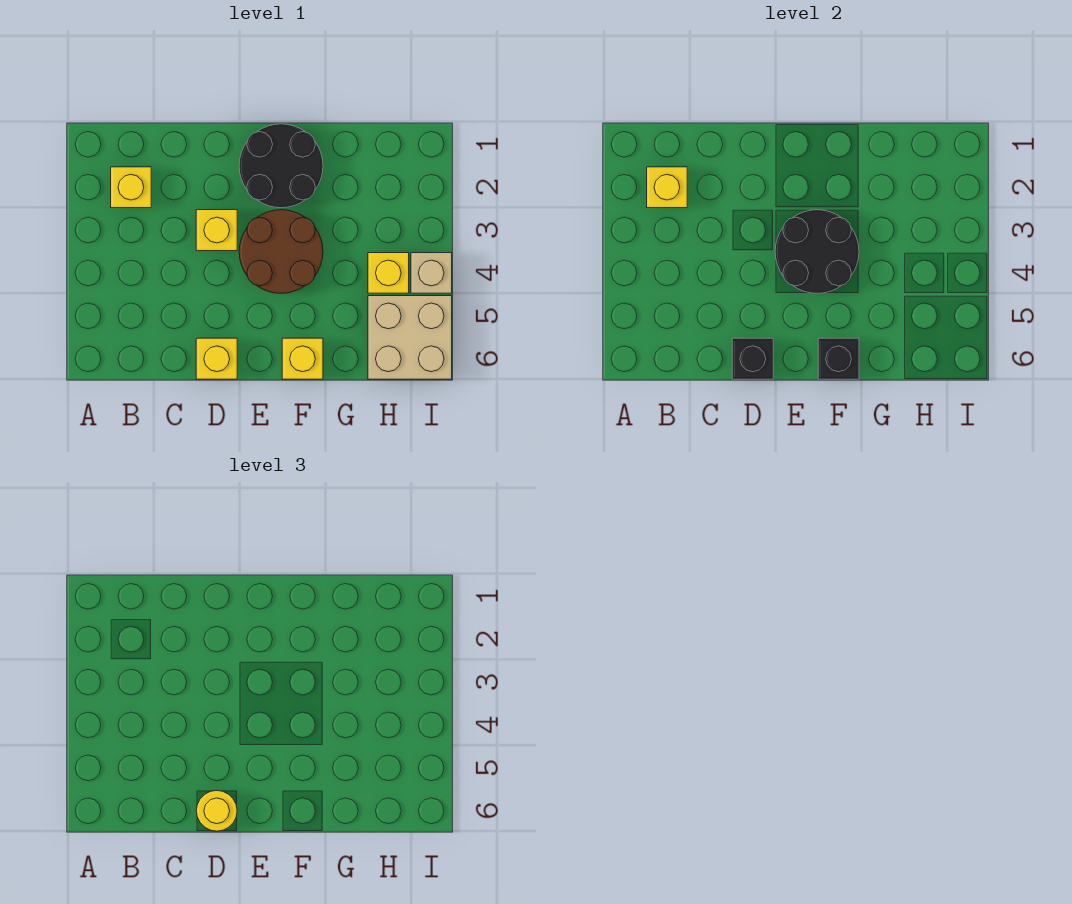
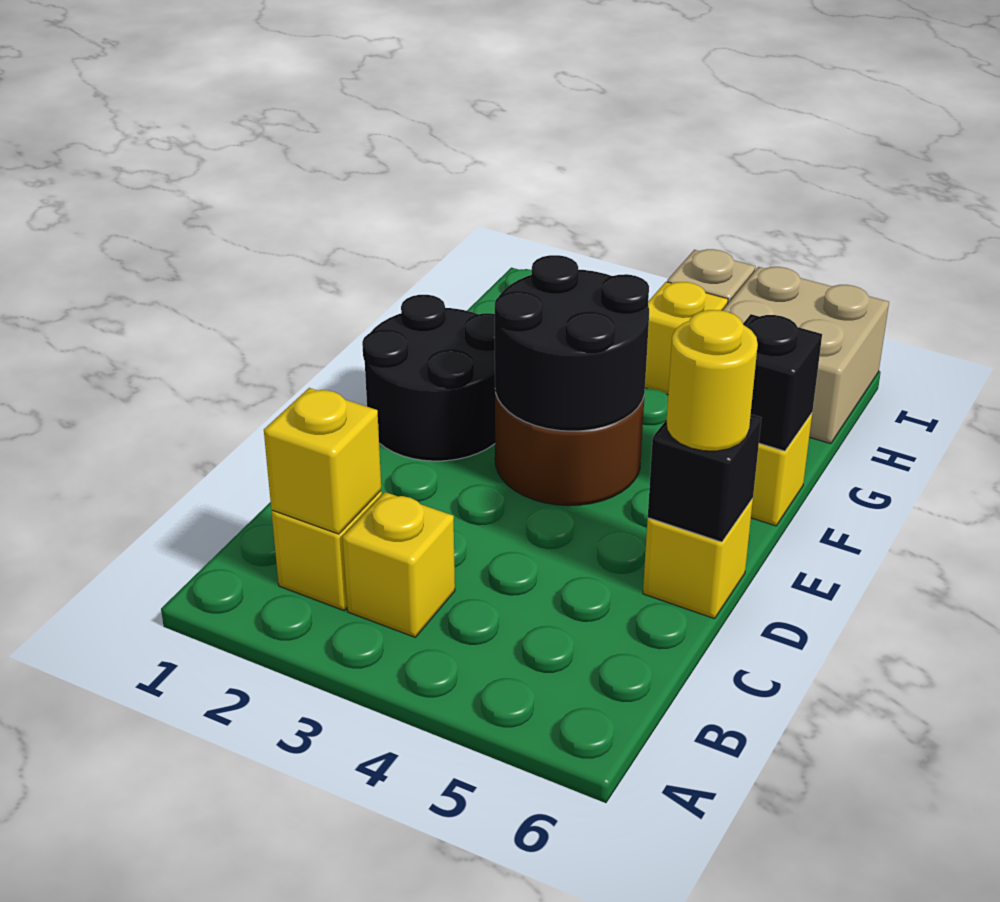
yellow brick D3 level 1 -> yellow brick B3 level 1

